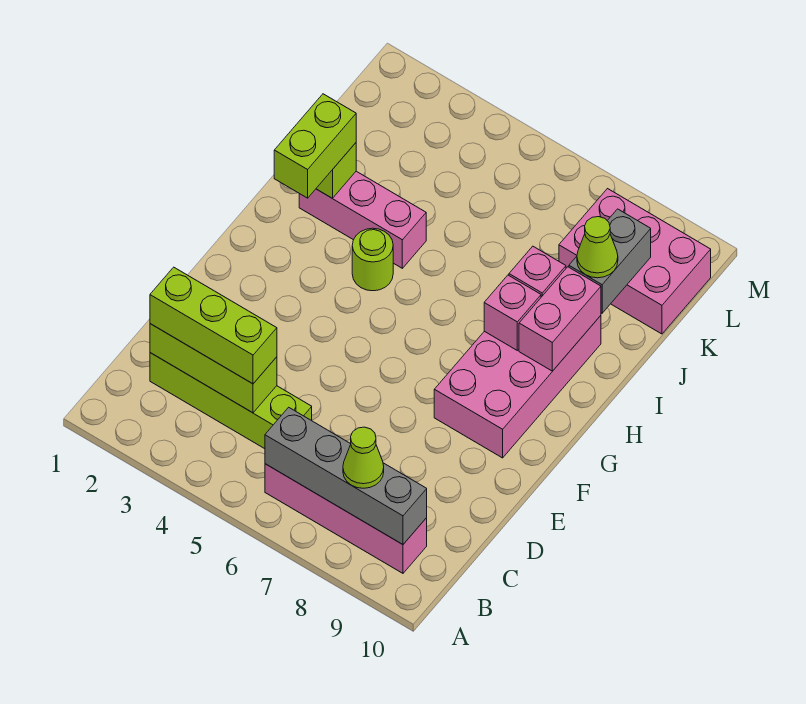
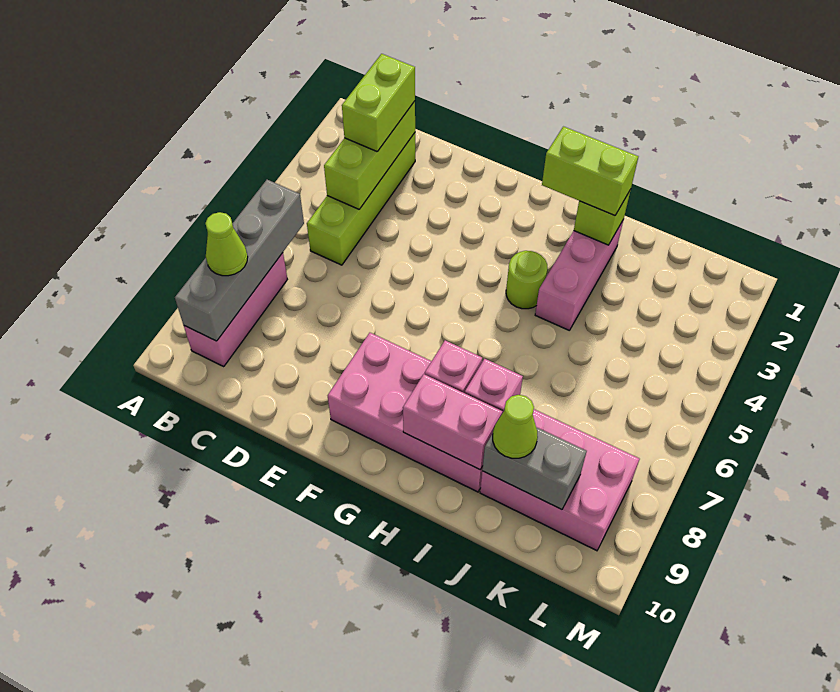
pink brick B6:B9 level 1 -> pink brick B7:B9 level 1
lime brick C2:C4 level 3 -> lime brick C2:C3 level 3
pink brick K8:L10 level 1 -> pink brick J8:L9 level 1

